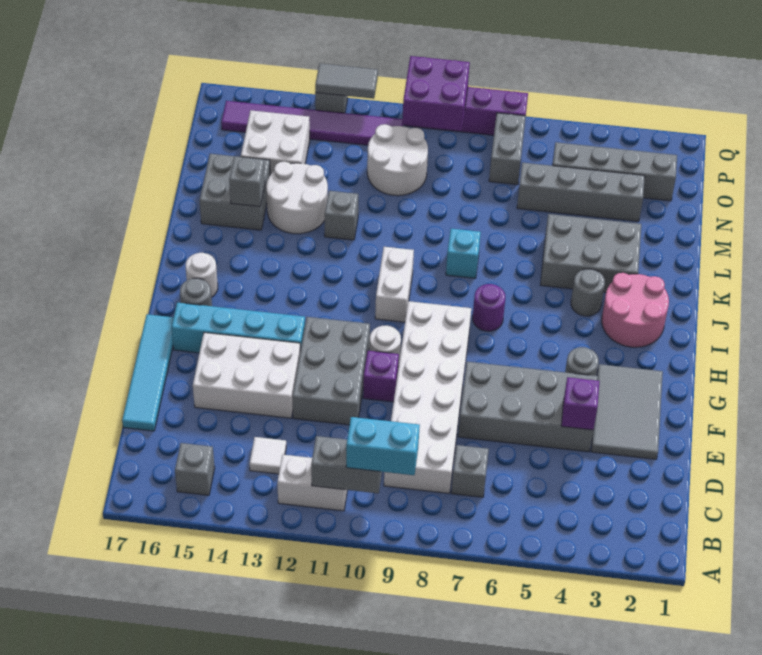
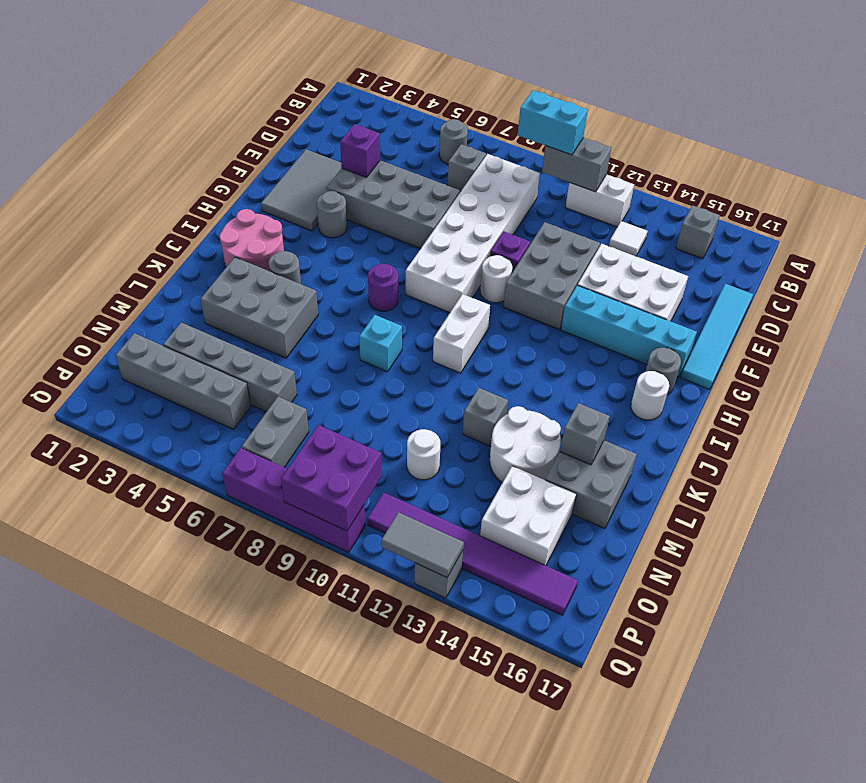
none -> grey round brick B6 level 1
white round brick N10:O11 level 1 -> white round brick N11 level 1

